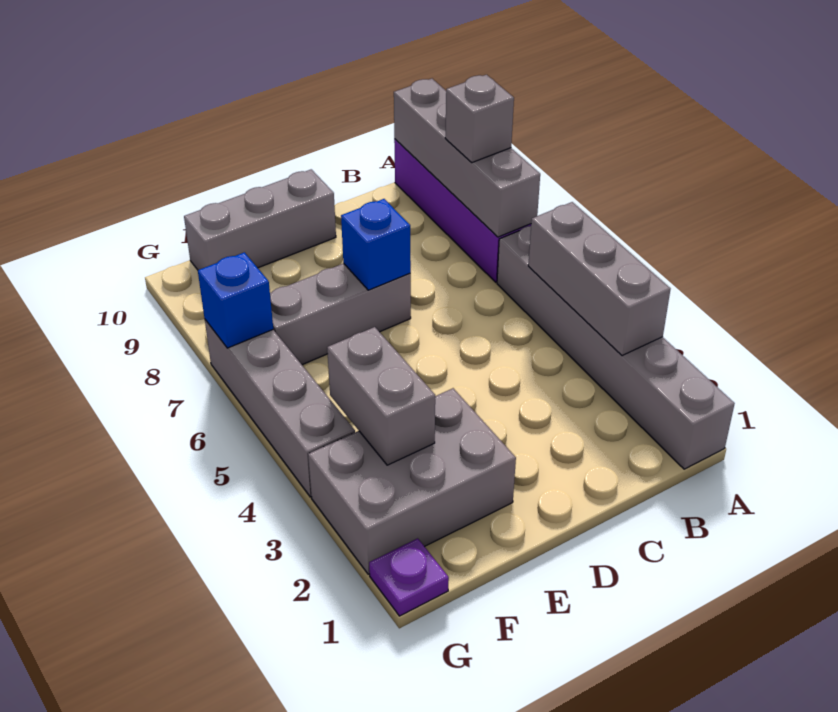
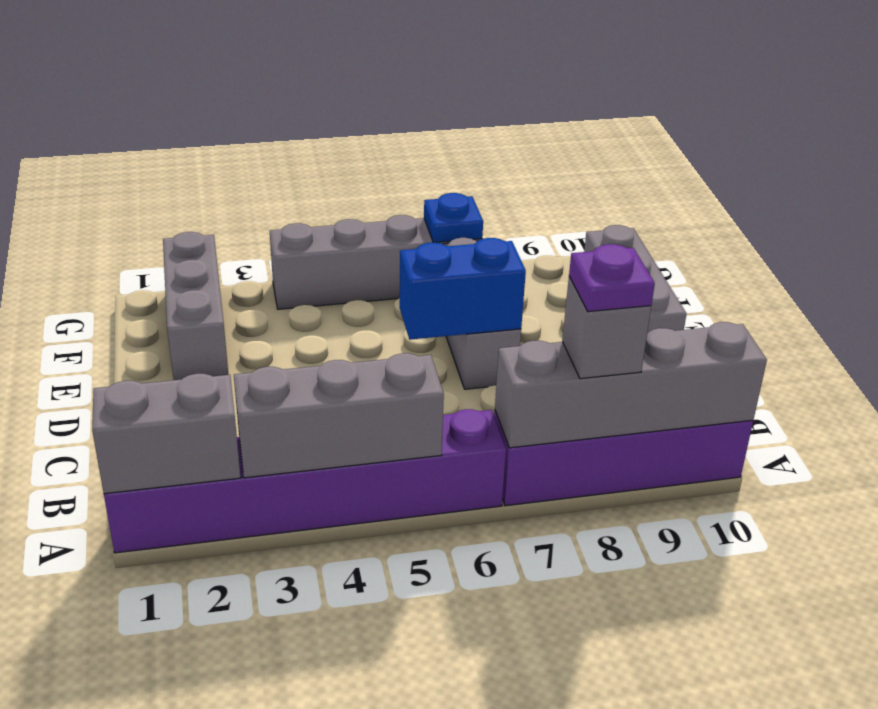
grey brick A1:A6 level 1 -> purple brick A1:A6 level 1
blue brick D7 level 2 -> blue brick D6:D7 level 2
grey brick E2:G3 level 1 -> grey brick E2:G2 level 1
grey brick F3:F4 level 2 -> grey brick A1:A2 level 2
purple plate G1 level 1 -> purple plate A8 level 4
blue brick G7 level 2 -> blue plate G7 level 2

